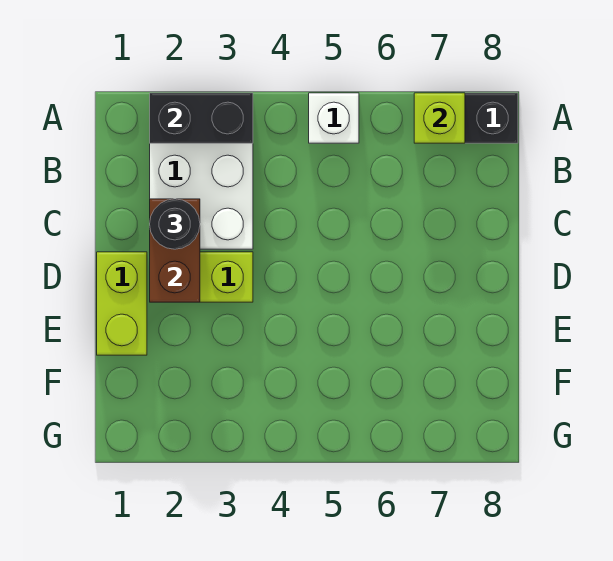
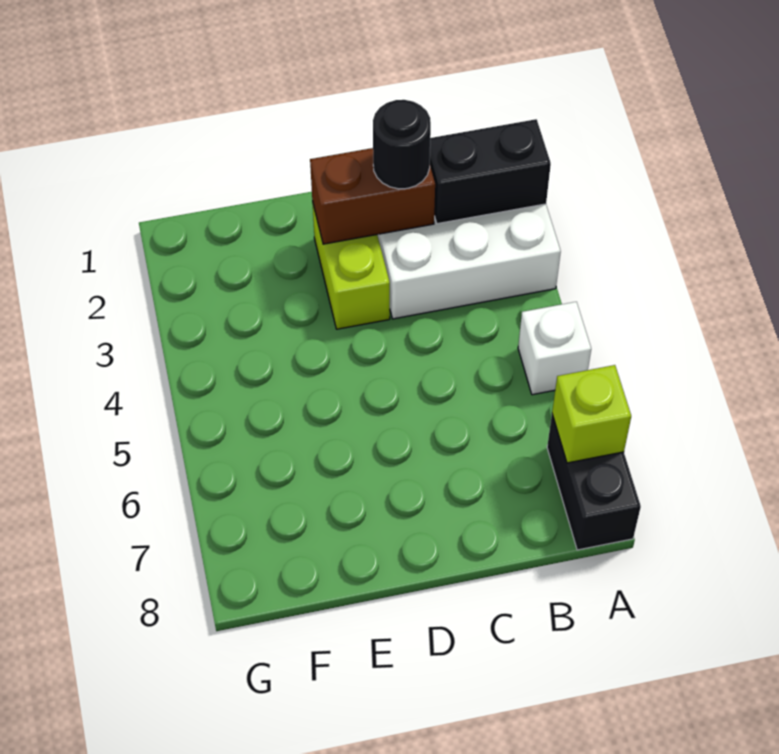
black brick A2:A3 level 2 -> black brick A2:B2 level 2
lime brick D1:E1 level 1 -> none

